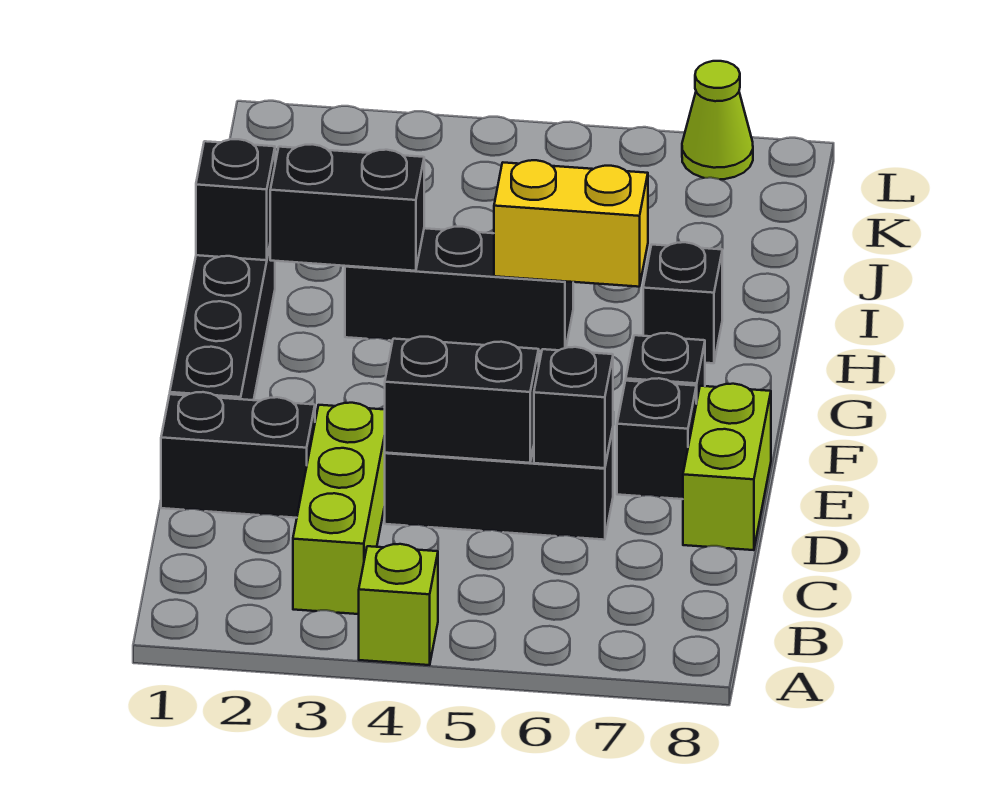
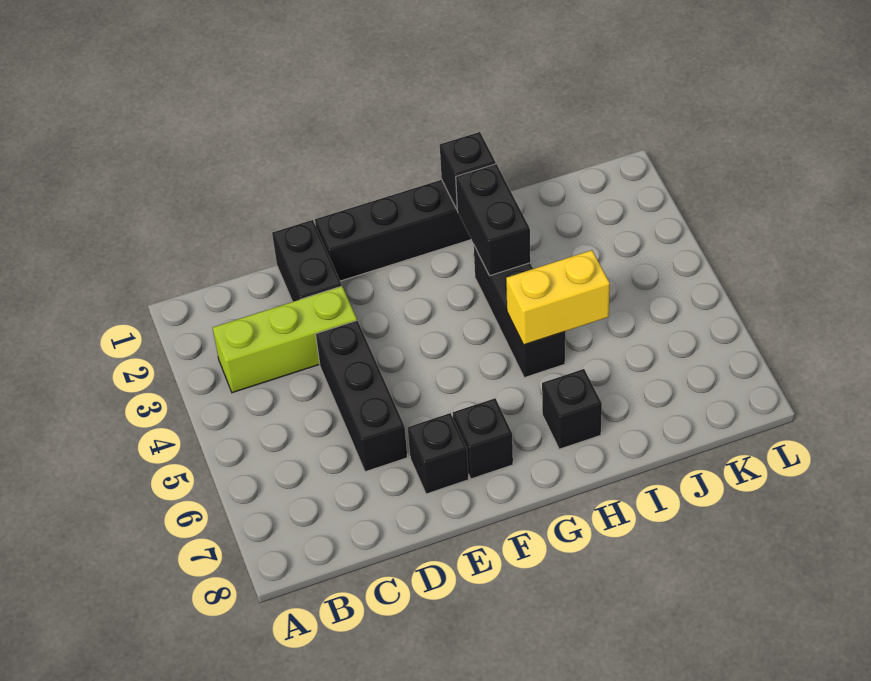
lime brick A4 level 1 -> none
black brick D4:D5 level 2 -> none
black brick D6 level 2 -> none
lime brick D8:E8 level 1 -> none
yellow brick H5:H6 level 2 -> yellow brick H5:I5 level 2
lime cone L7 level 1 -> none

